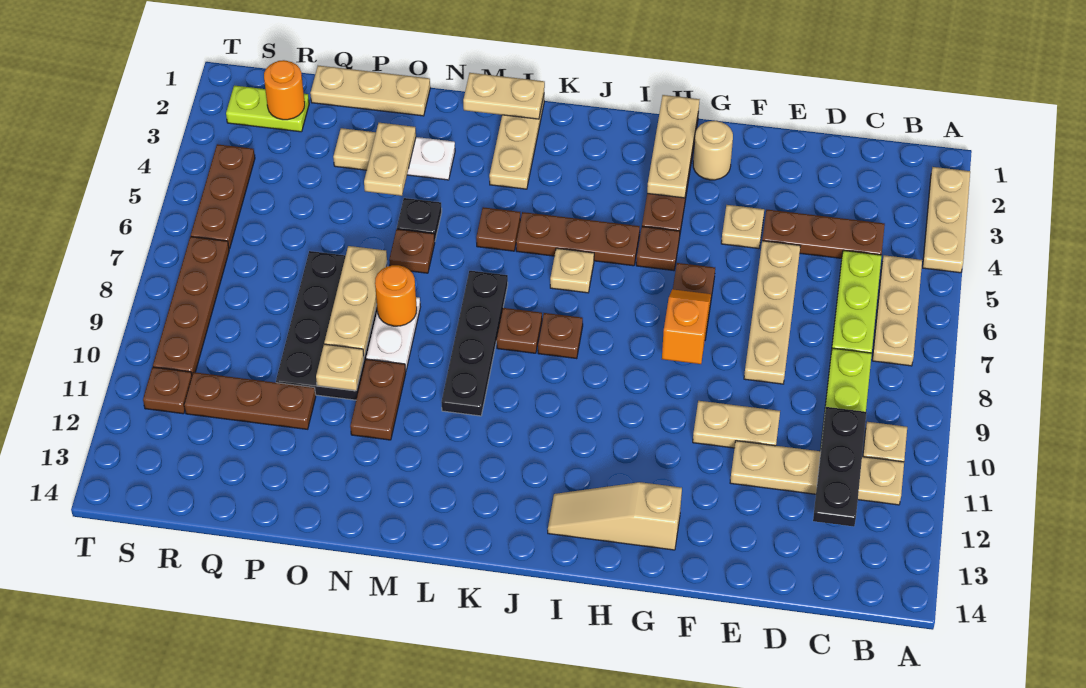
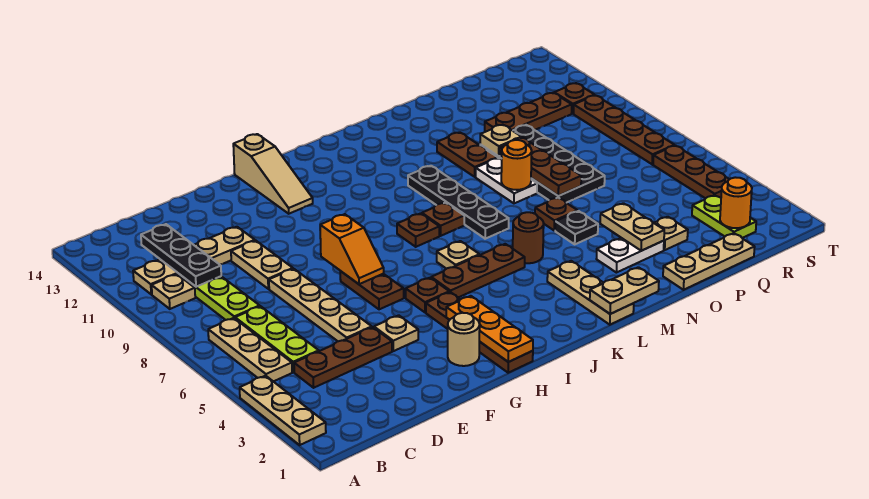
tan plate E10:F10 level 1 -> tan plate E9:E10 level 1
tan slope G13:I13 level 1 top G -> tan slope H12:H14 level 1 top 14
tan plate H1:H3 level 2 -> orange plate H1:H3 level 2
brown plate L5 level 1 -> brown round brick L5 level 1
tan plate O7:O9 level 2 -> brown plate O7:O9 level 2
lime plate R2:S2 level 1 -> lime plate R2:R3 level 1

